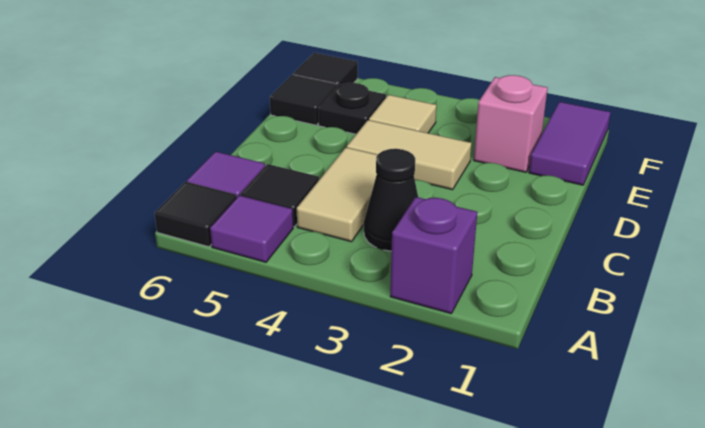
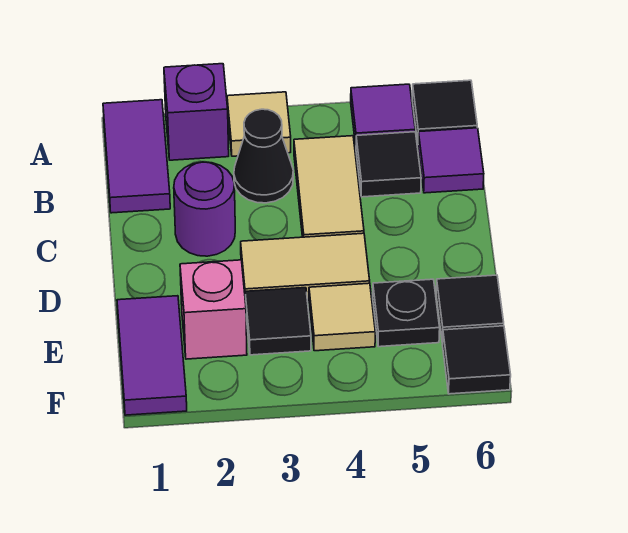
none -> purple tile A1:B1 level 1
none -> tan tile A3 level 1
none -> purple round brick C2 level 1
none -> black tile E3 level 1

